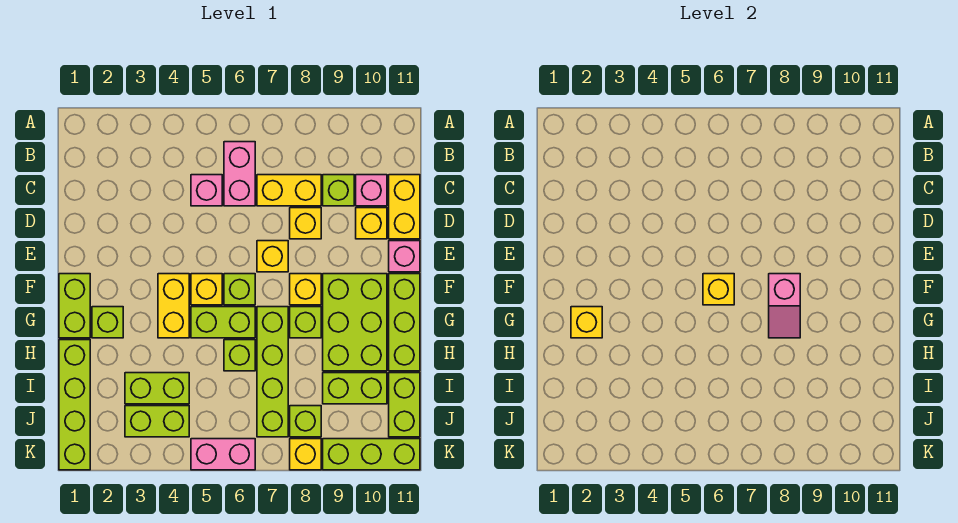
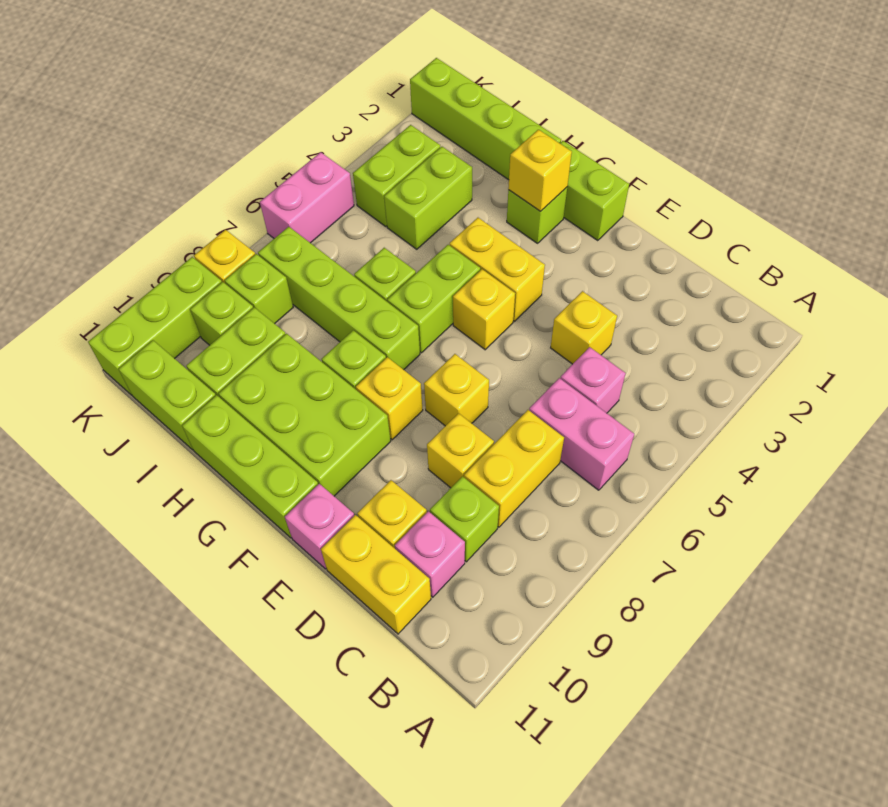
lime brick F6 level 1 -> lime brick J9 level 1
yellow brick F6 level 2 -> yellow brick D4 level 1
pink slope F8:G8 level 2 top F -> none

